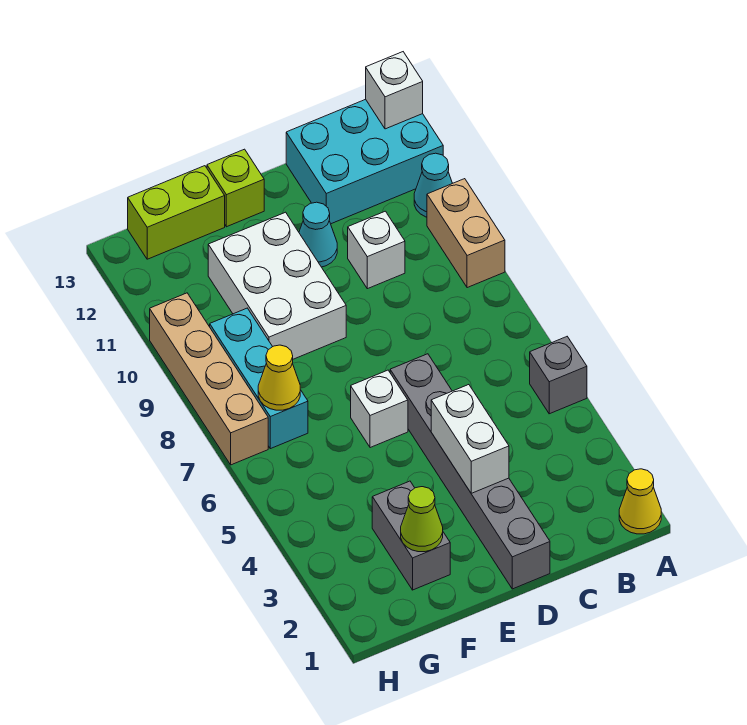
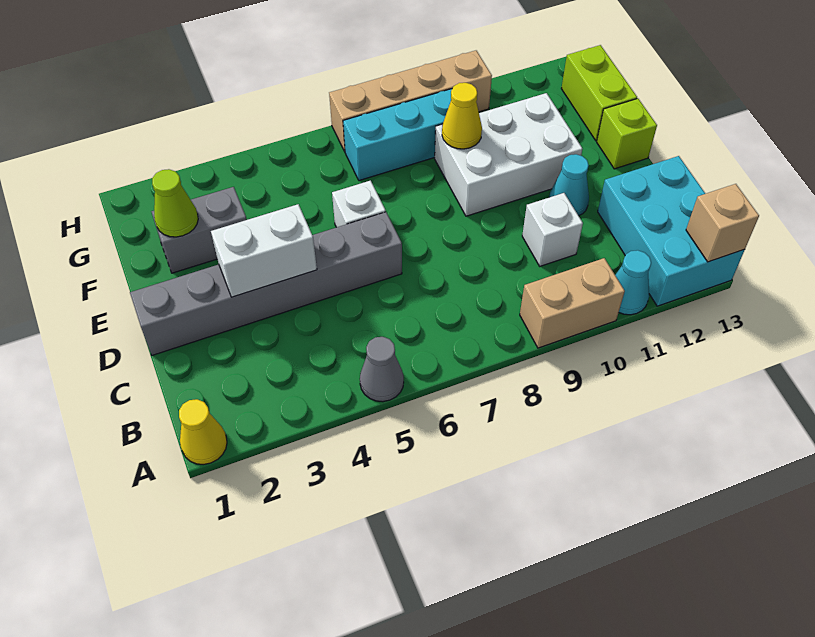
grey brick A5 level 1 -> grey cone A5 level 1
white brick A13 level 2 -> tan brick A13 level 2
yellow cone G7 level 2 -> yellow cone F9 level 2

